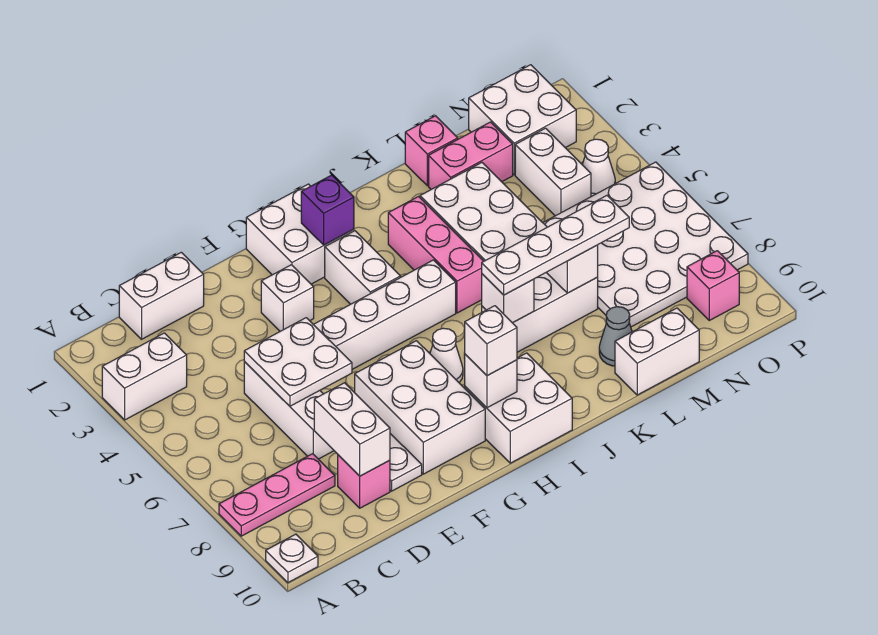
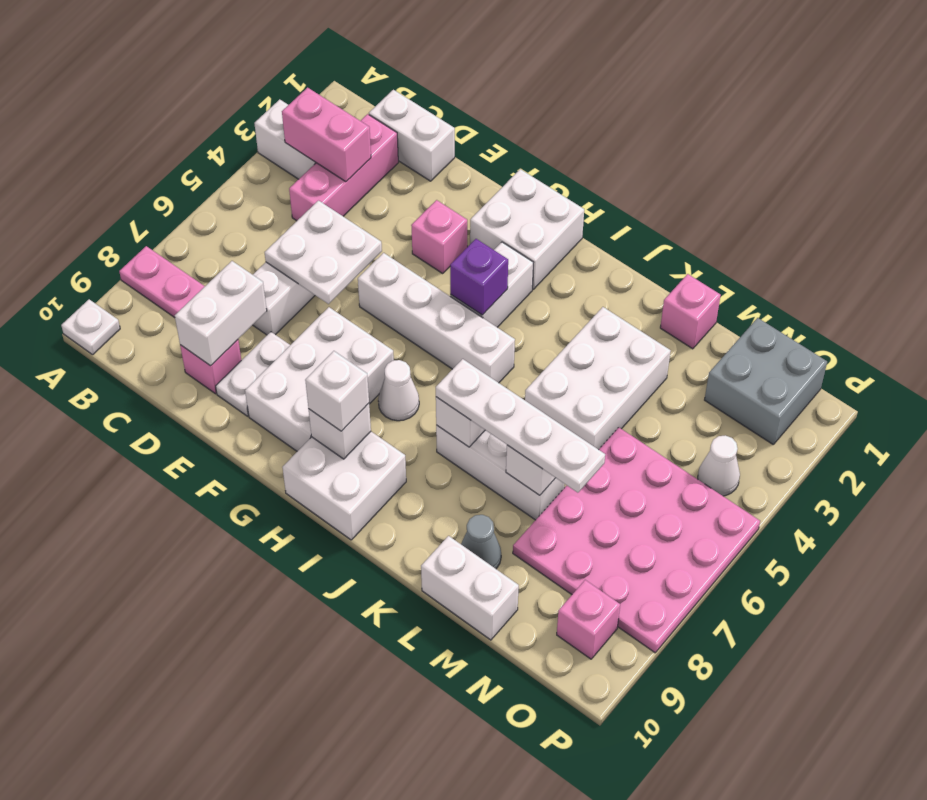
white brick F3 level 1 -> pink brick F3 level 1
purple brick H2 level 2 -> purple brick H4 level 2
pink brick J3:J5 level 1 -> pink brick C2:C4 level 1
pink brick L2:M2 level 1 -> pink brick B3:C3 level 2
white plate M5:P8 level 1 -> pink plate M5:P8 level 1
white brick N1:O2 level 1 -> grey brick N1:O2 level 1
white brick N3:N4 level 1 -> none

